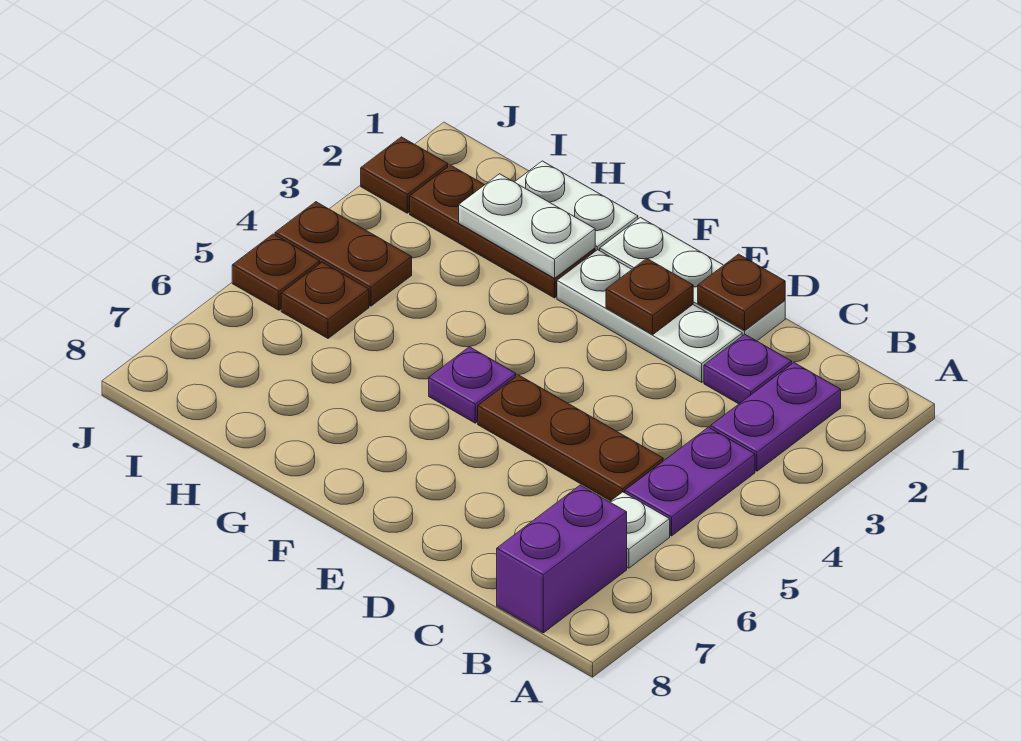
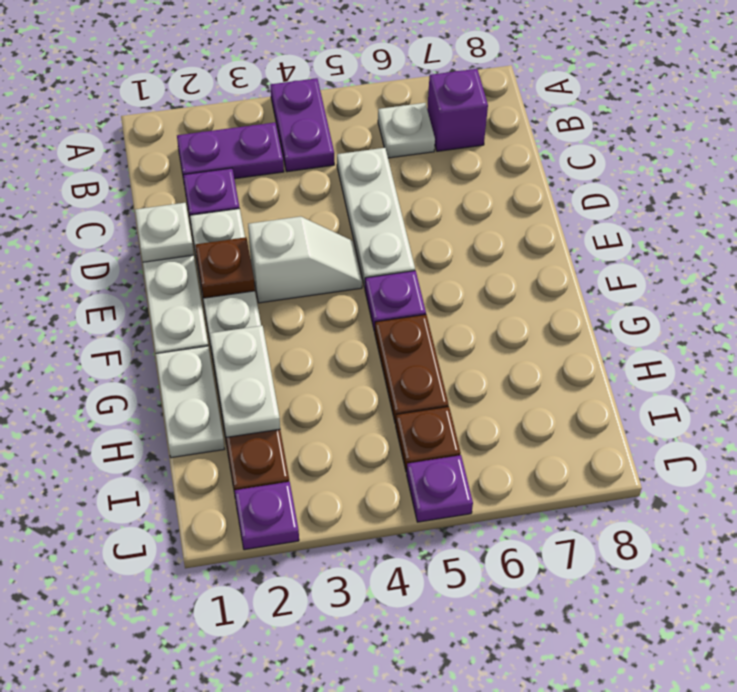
purple plate B4:B5 level 1 -> purple plate A4:B4 level 1
purple brick B7:B8 level 1 -> purple brick B7 level 1
brown plate C5:E5 level 1 -> white plate C5:E5 level 1
brown plate D1 level 2 -> white plate D1 level 2
none -> white slope E3:E4 level 1 top 3
brown plate I4:J4 level 1 -> brown plate G5:H5 level 1
brown plate J2 level 1 -> purple plate J2 level 1
brown plate J5 level 1 -> purple plate J5 level 1

